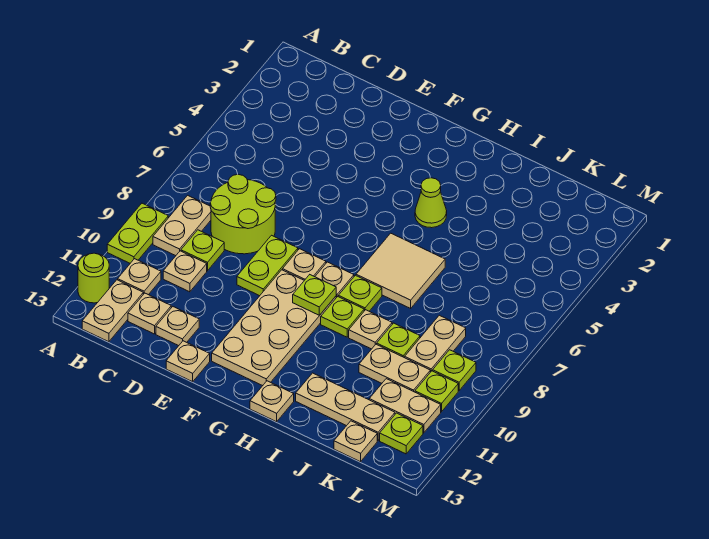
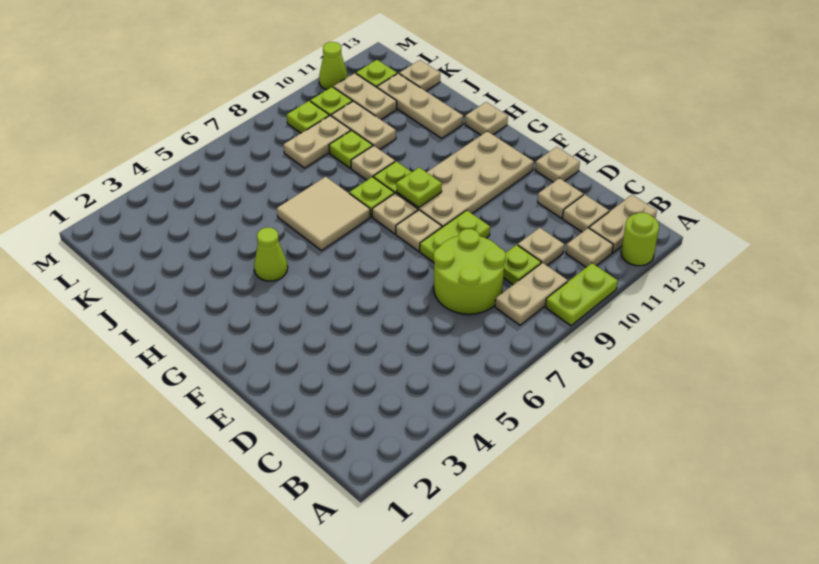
none -> lime cone M11 level 1

